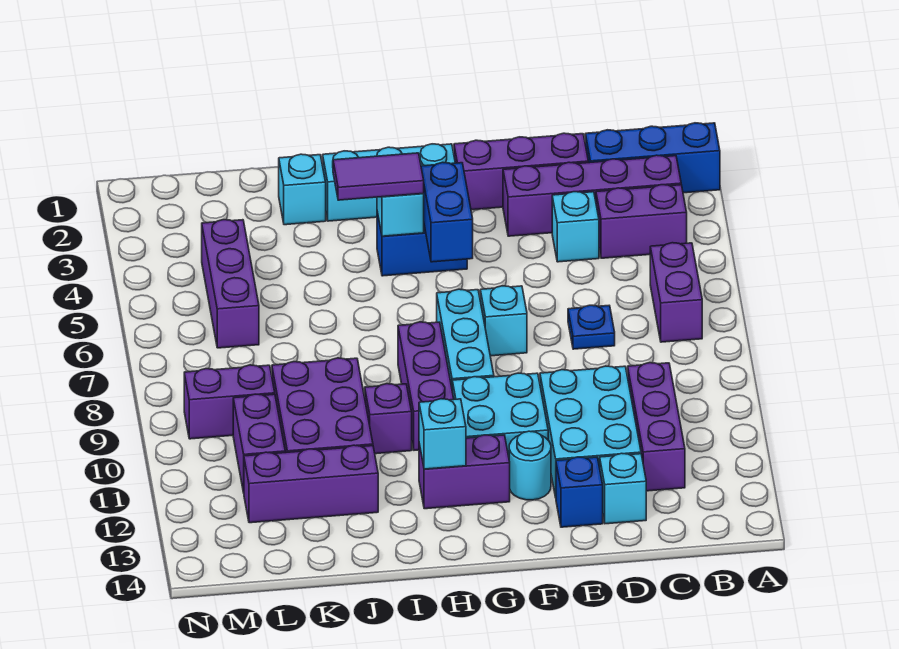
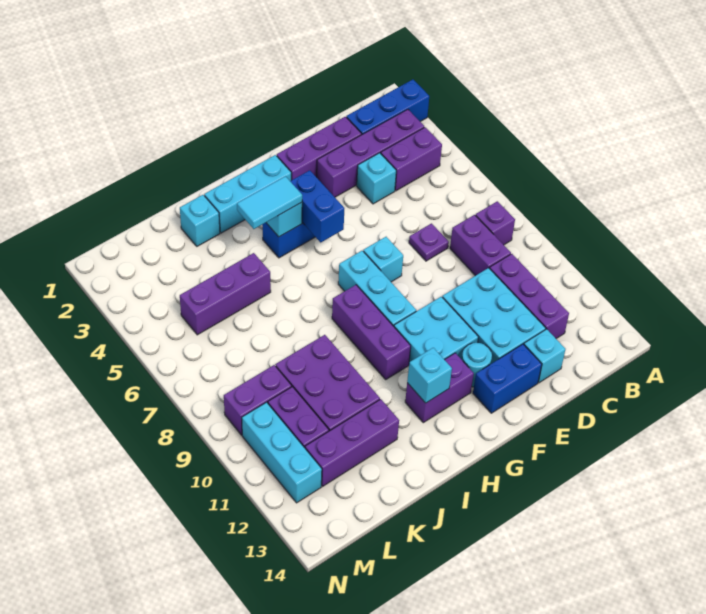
purple brick B6:B7 level 1 -> purple brick C8:C9 level 1
blue plate D7 level 1 -> purple plate D7 level 1
blue brick E13 level 1 -> blue brick E13:F13 level 1
purple tile H4:I4 level 3 -> cyan tile H4:I4 level 3
purple brick I10 level 1 -> purple brick B8 level 1
purple brick L4:L6 level 1 -> purple brick J5:L5 level 1
none -> cyan brick M10:M12 level 1

